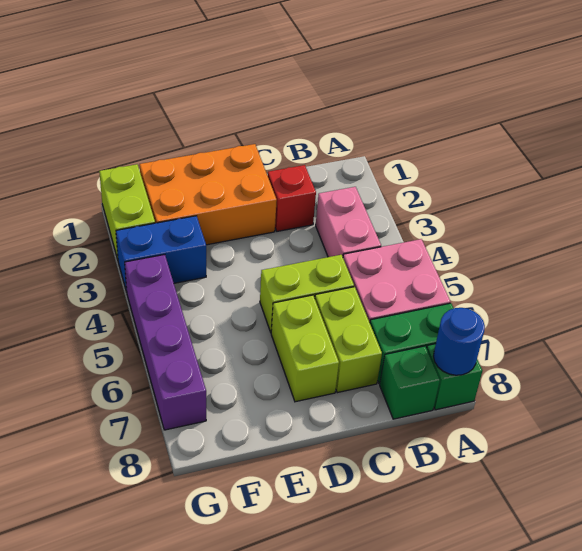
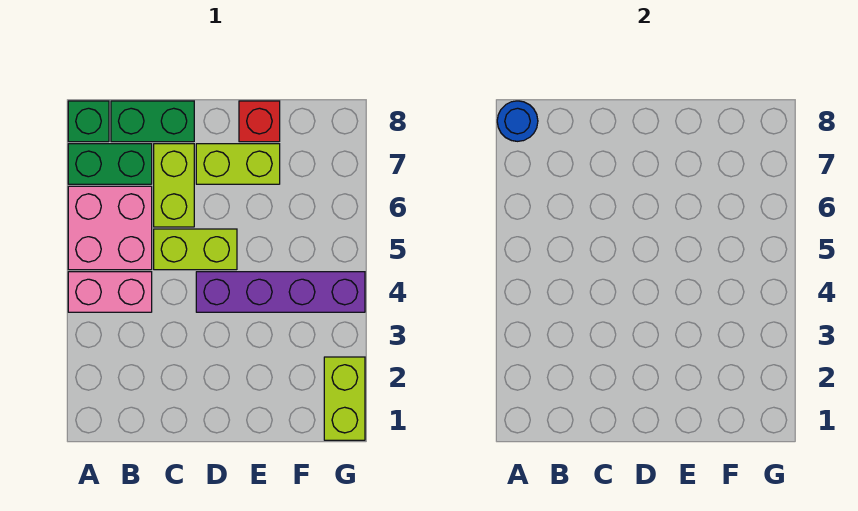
pink brick B3:B4 level 1 -> pink brick A4:B4 level 1
green brick B8 level 1 -> green brick B8:C8 level 1
red brick C2 level 1 -> red brick E8 level 1
orange brick D1:F2 level 1 -> none
lime brick D6:D7 level 1 -> lime brick D7:E7 level 1
blue brick F3:G3 level 1 -> none
purple brick G4:G7 level 1 -> purple brick D4:G4 level 1

